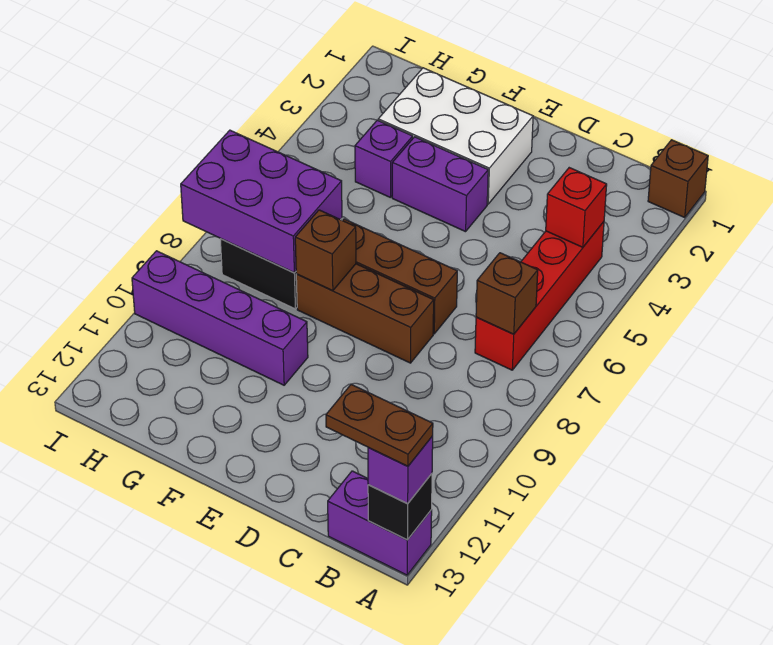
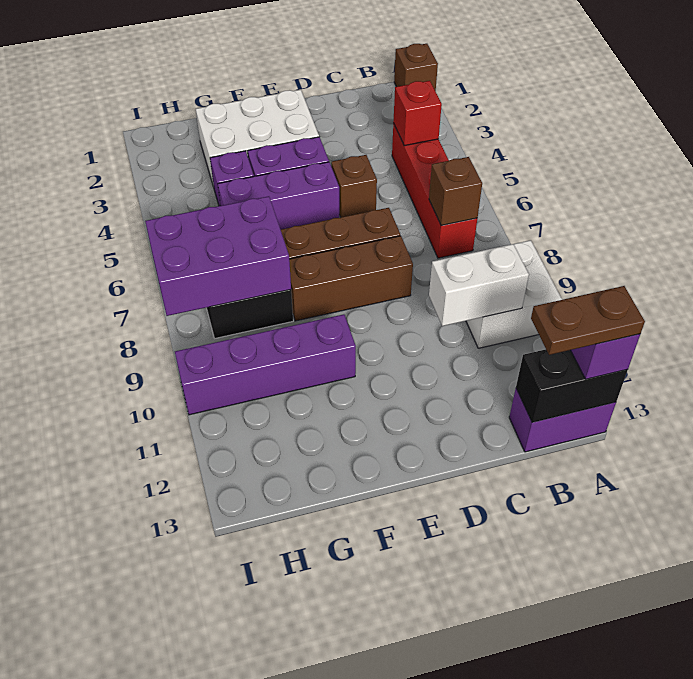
none -> white brick A9:B10 level 1
black brick A13 level 2 -> black brick A13:B13 level 2
none -> white brick B10:C10 level 2
none -> purple brick E5:G5 level 1
brown brick F8 level 2 -> brown brick D5 level 1

